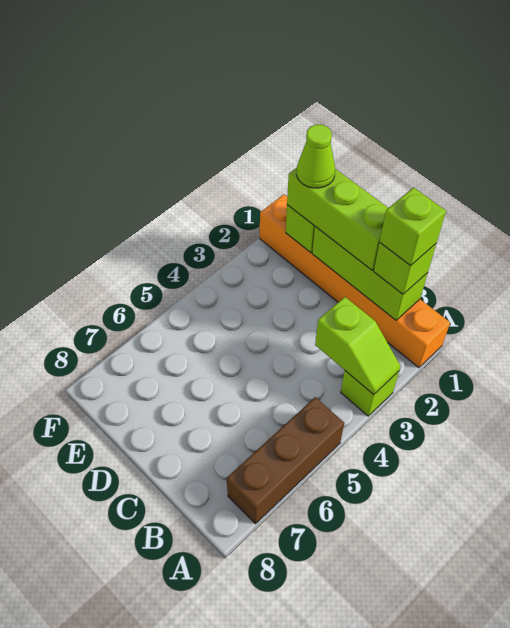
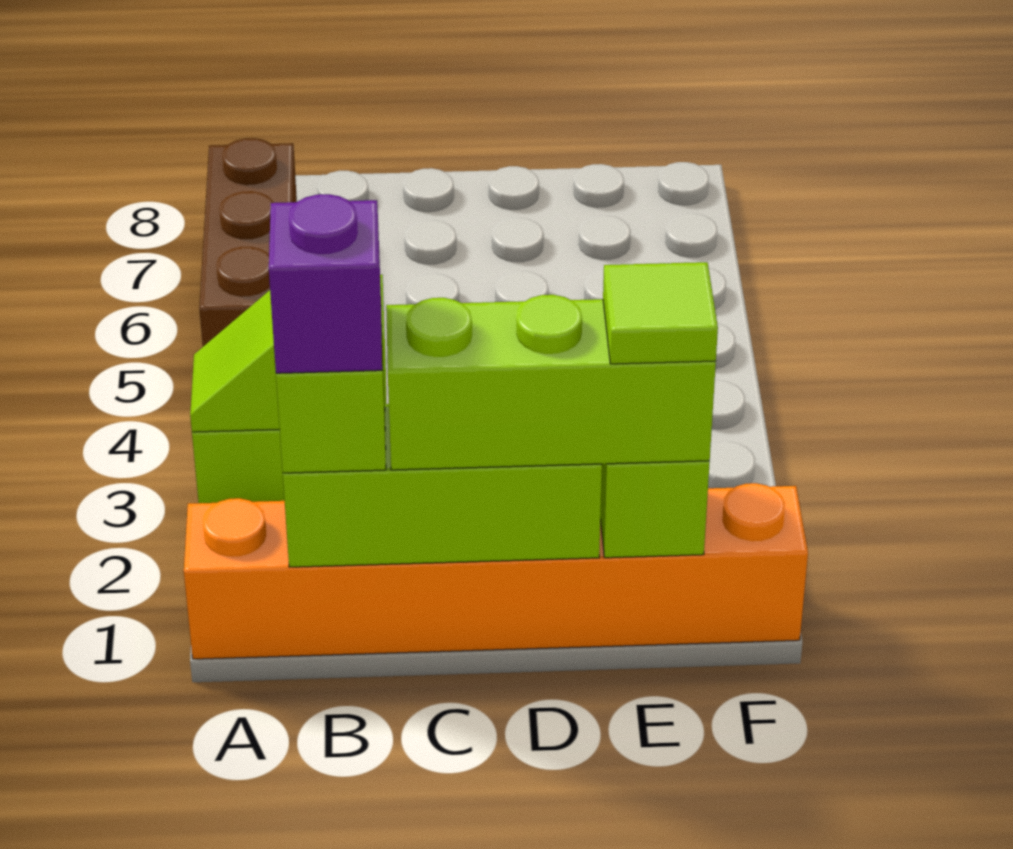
lime brick B1 level 4 -> purple brick B1 level 4
lime cone E1 level 4 -> lime tile E1 level 4

